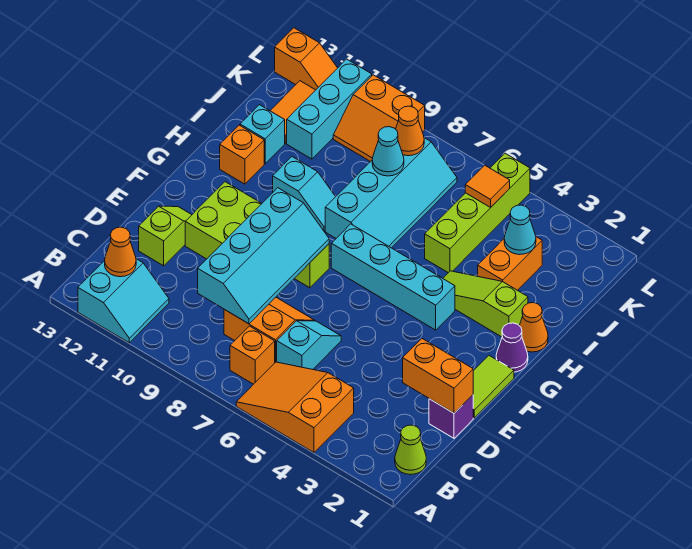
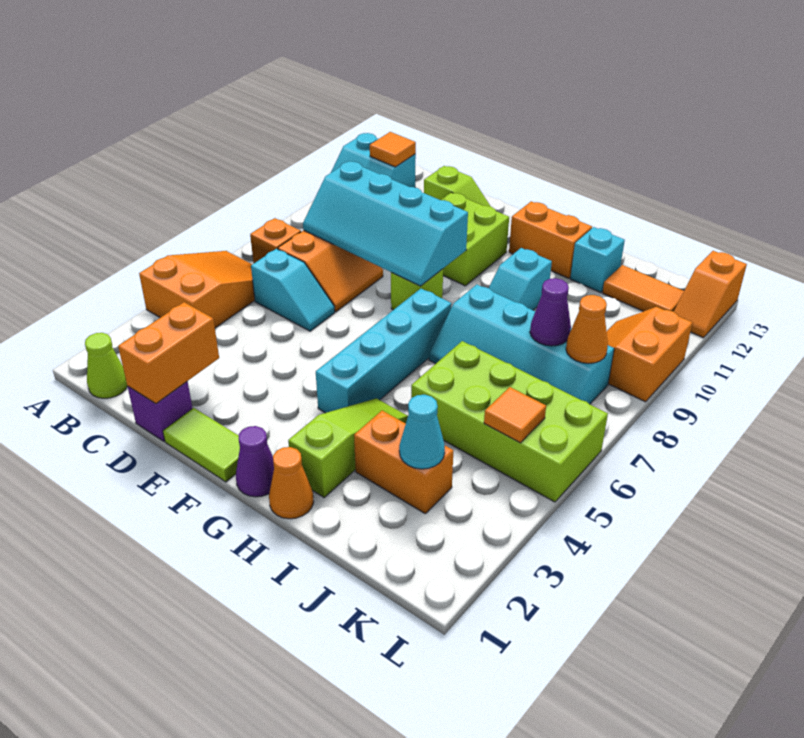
orange cone B12 level 2 -> orange tile B12 level 2
orange brick H12 level 1 -> orange brick G12:H12 level 1
lime brick I5:L5 level 1 -> lime brick I5:L6 level 1
cyan cone J8 level 2 -> purple cone J8 level 2
cyan brick J11:L11 level 1 -> none

